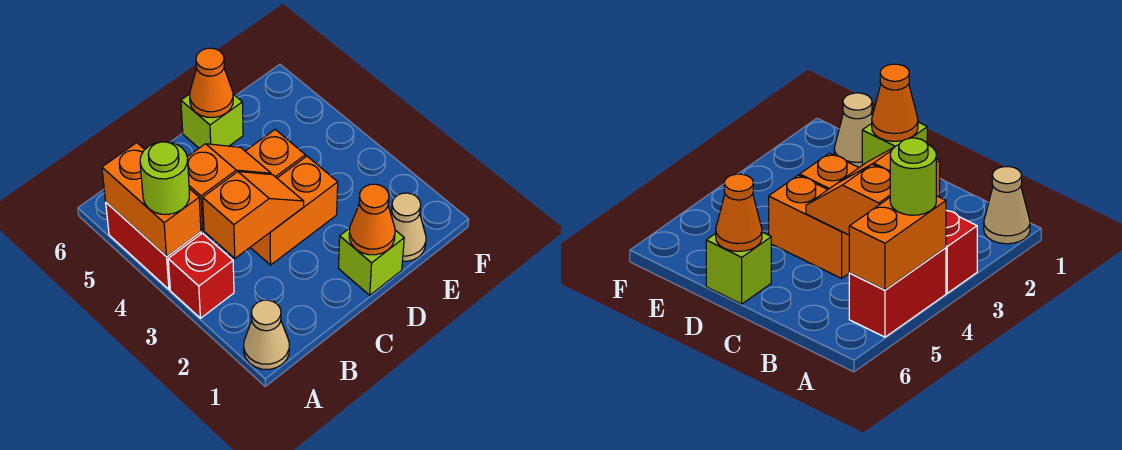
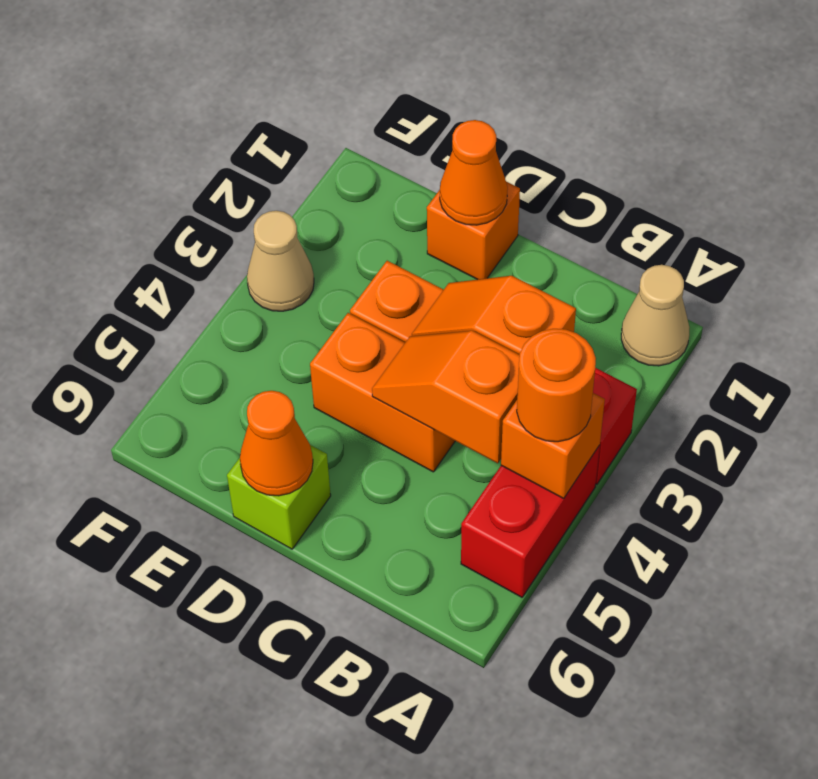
orange brick A4:A5 level 2 -> orange brick A4 level 2
lime round brick A4 level 3 -> orange round brick A4 level 3
lime brick D1 level 1 -> orange brick D1 level 1
tan cone E1 level 1 -> tan cone F3 level 1

